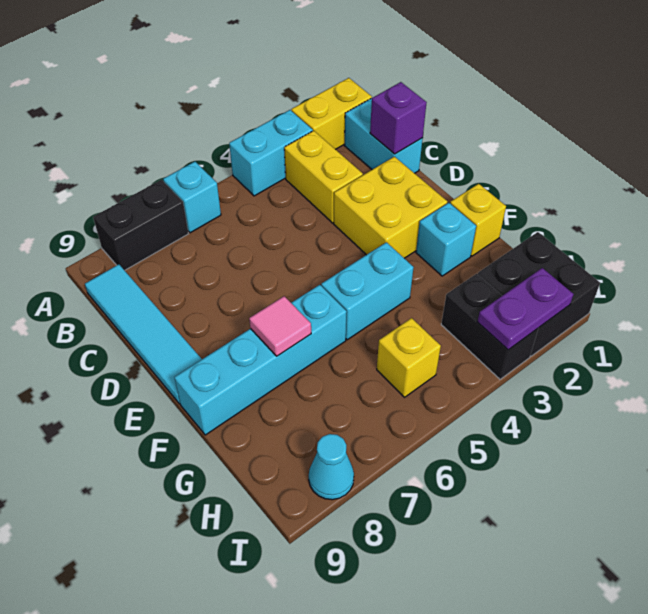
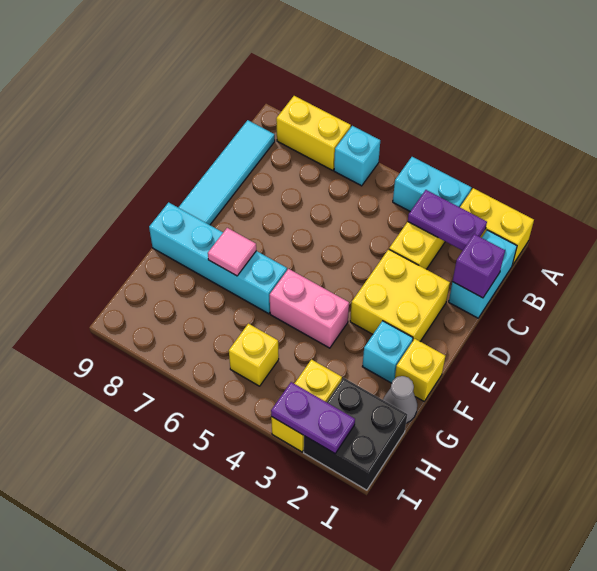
black brick A7:A8 level 1 -> yellow brick A7:A8 level 1
none -> purple plate B2:B3 level 2
cyan brick F4:F5 level 1 -> pink brick F4:F5 level 1
none -> grey cone G1 level 1
black brick H3:I3 level 1 -> yellow brick H3:I3 level 1
cyan cone I8 level 1 -> none

